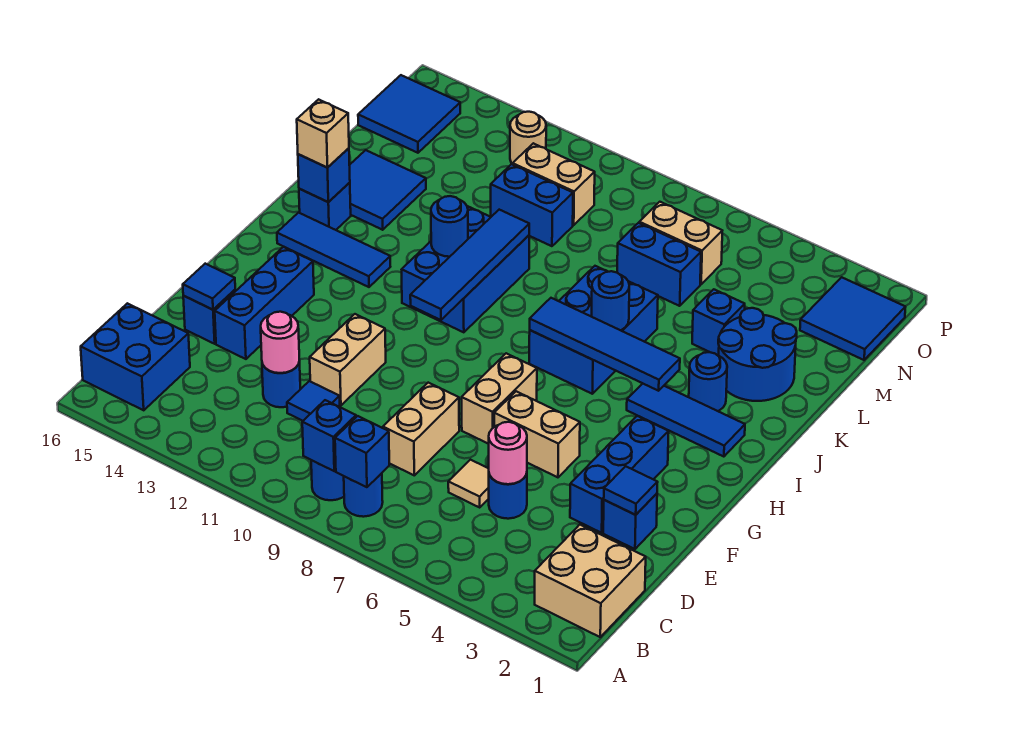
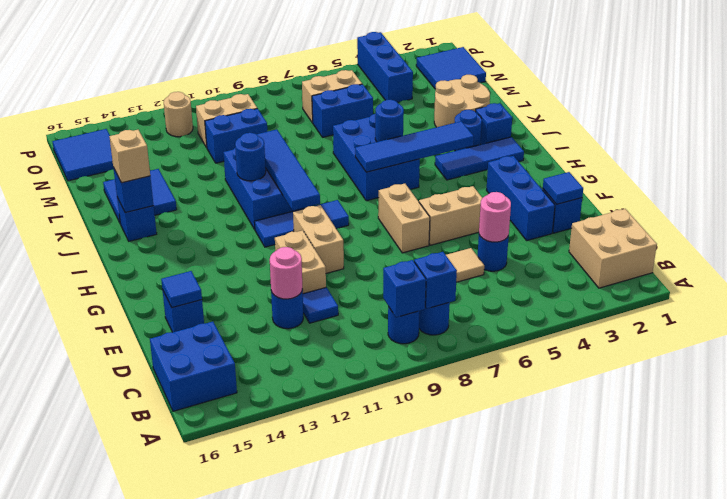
tan brick D8:E8 level 1 -> tan brick F10:G10 level 1
blue brick E14:G14 level 1 -> blue brick N4:P4 level 1
blue tile I13:I15 level 1 -> blue tile H9:H11 level 1
blue round brick K2:L3 level 1 -> tan round brick K2:L3 level 1
blue brick L4 level 1 -> blue brick J2 level 1

